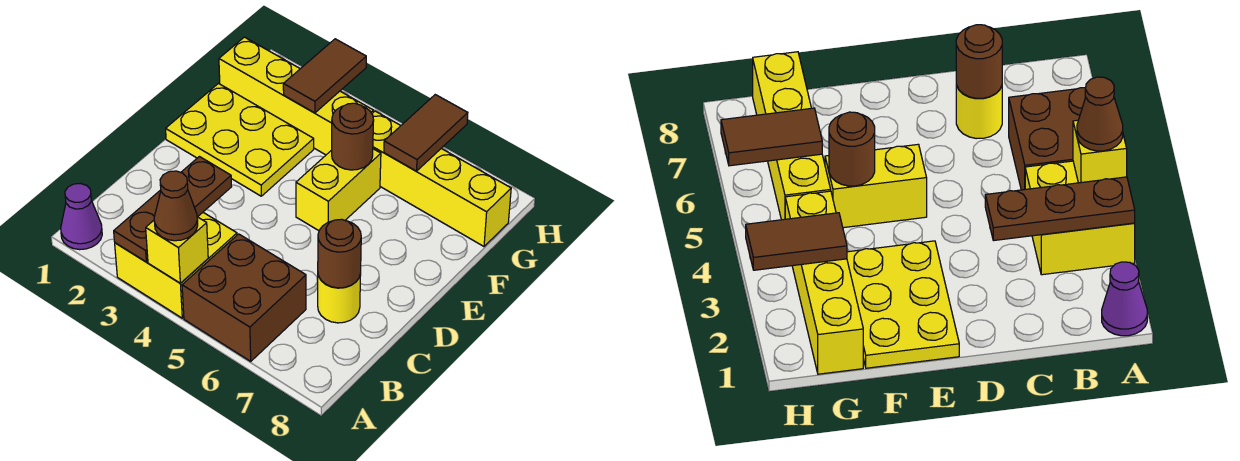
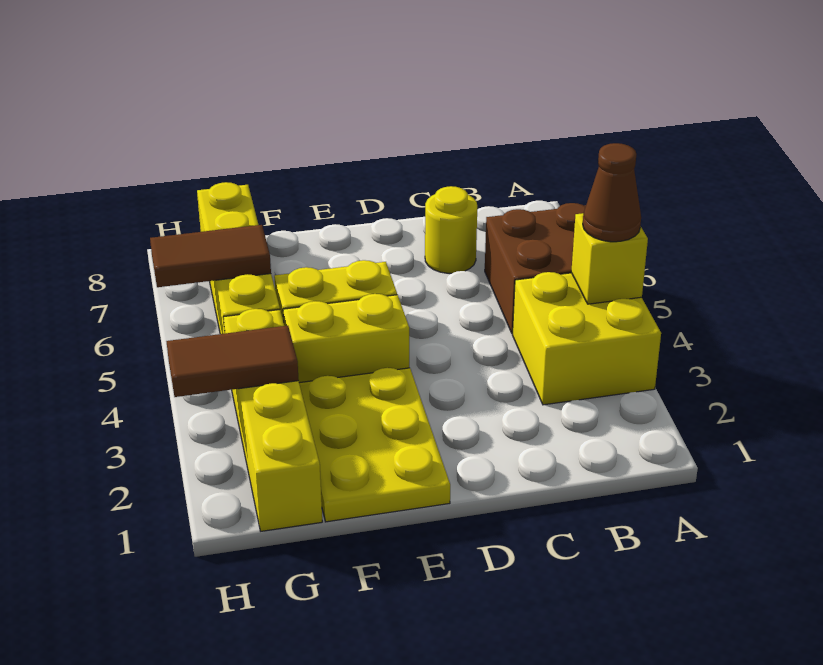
purple cone A1 level 1 -> none
brown plate A3:C3 level 2 -> none
brown round brick C7 level 2 -> none
none -> yellow brick E4:F4 level 1
brown round brick F5 level 2 -> none

